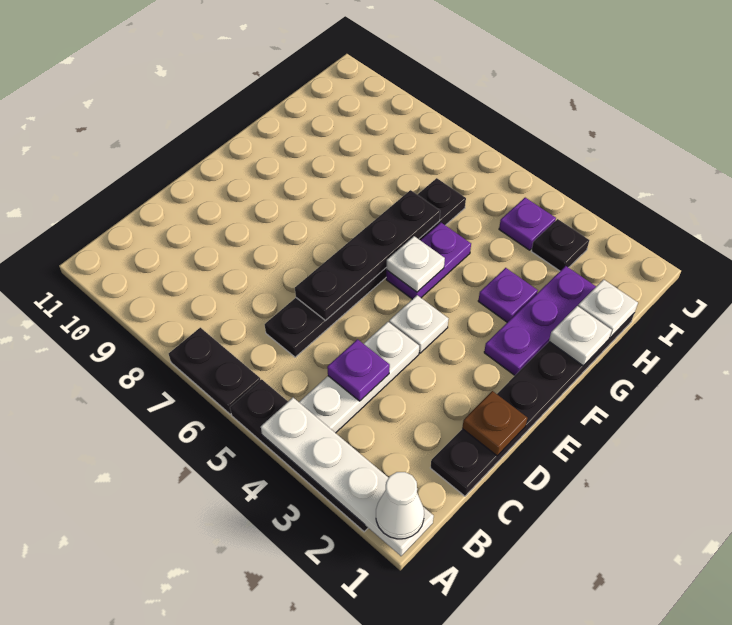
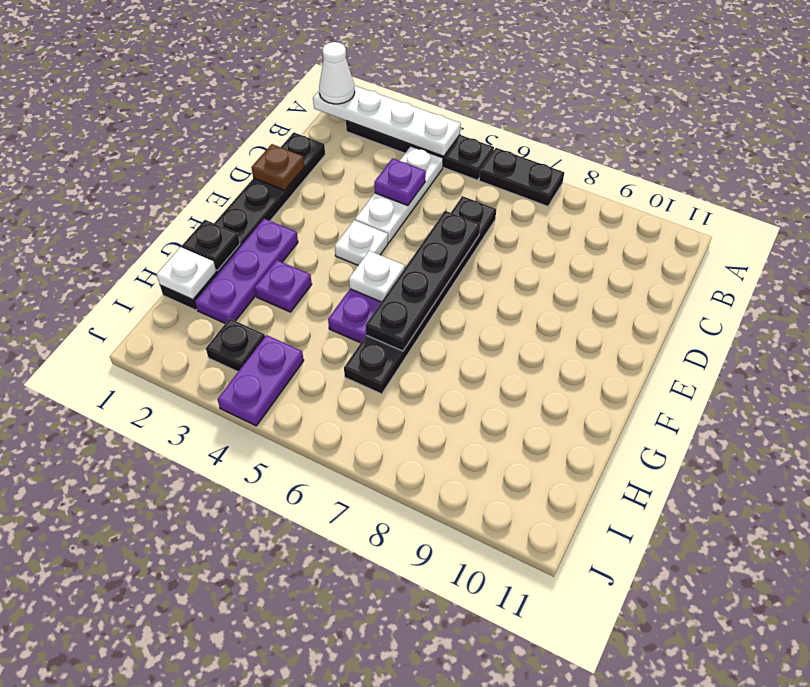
white plate G1 level 2 -> black plate G1 level 2
purple plate I4 level 1 -> purple plate I4:J4 level 1

